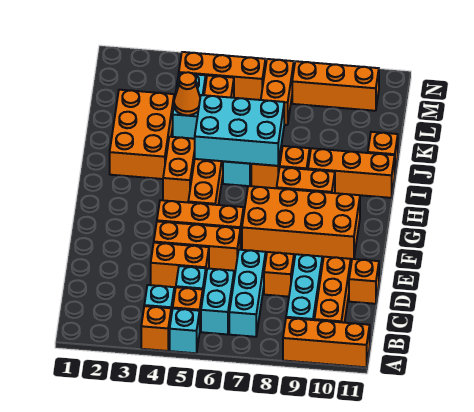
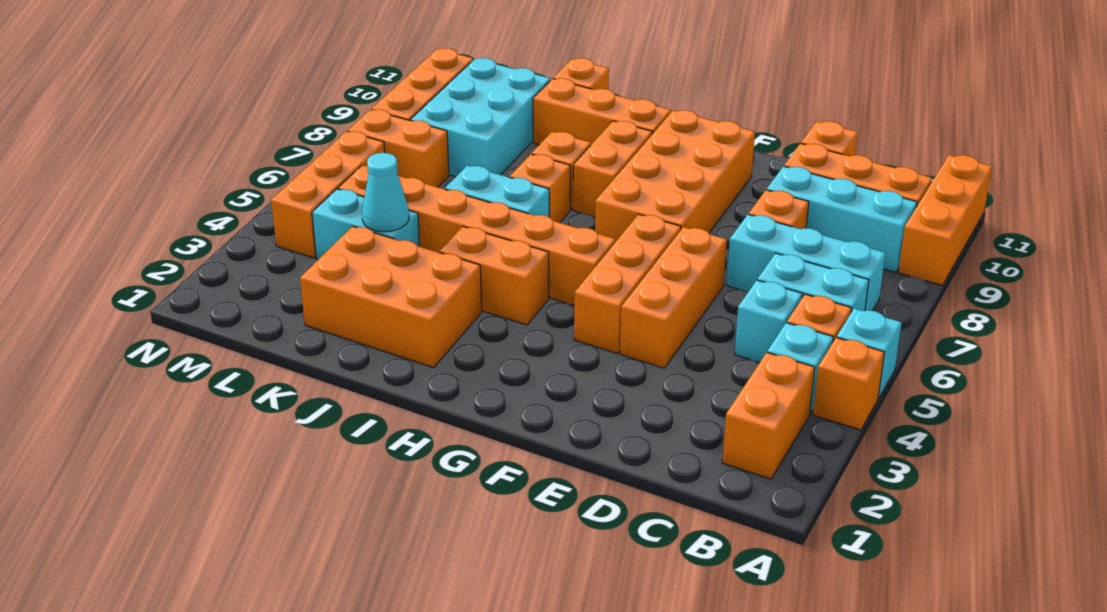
orange brick D4:D5 level 1 -> orange brick B2:B3 level 1
cyan brick I5:J7 level 2 -> cyan brick K8:L10 level 1
orange brick I9:I11 level 1 -> orange brick H10:J10 level 1
orange cone K4 level 2 -> cyan cone K4 level 2

